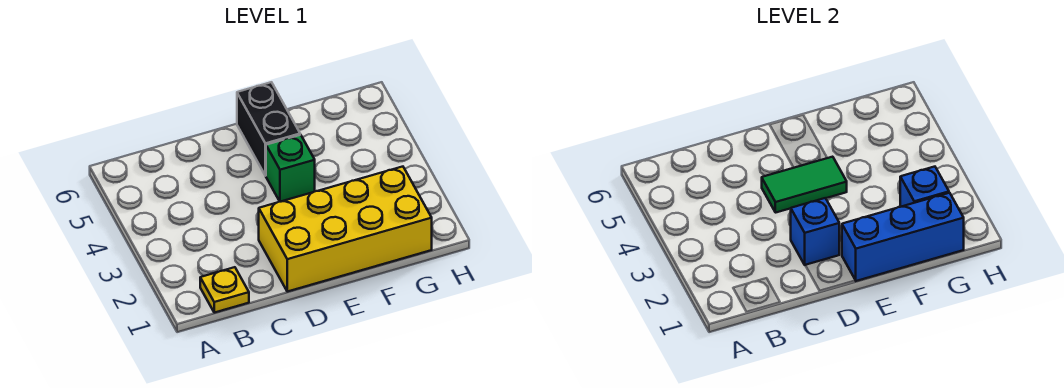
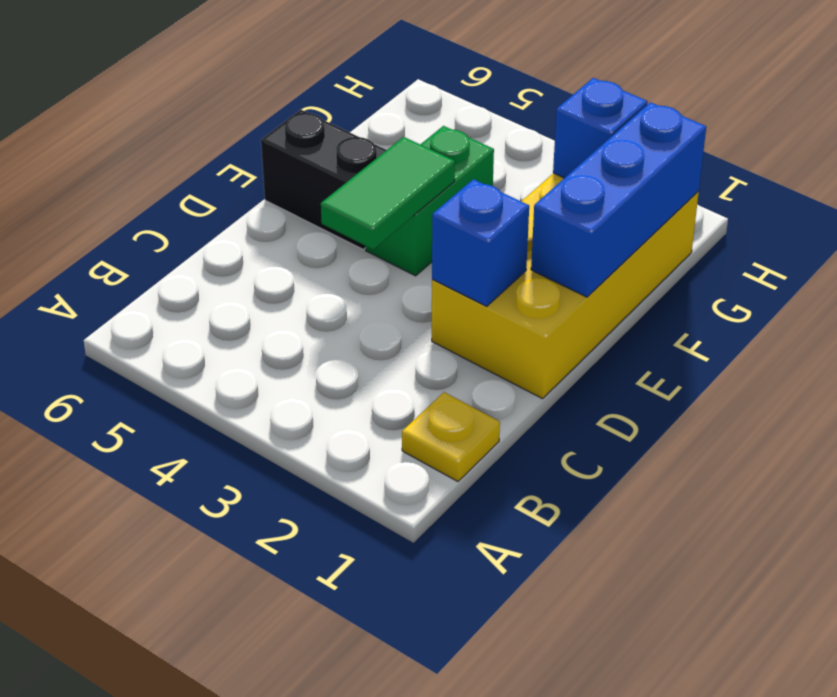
green brick E4 level 1 -> green brick E4:F4 level 1

